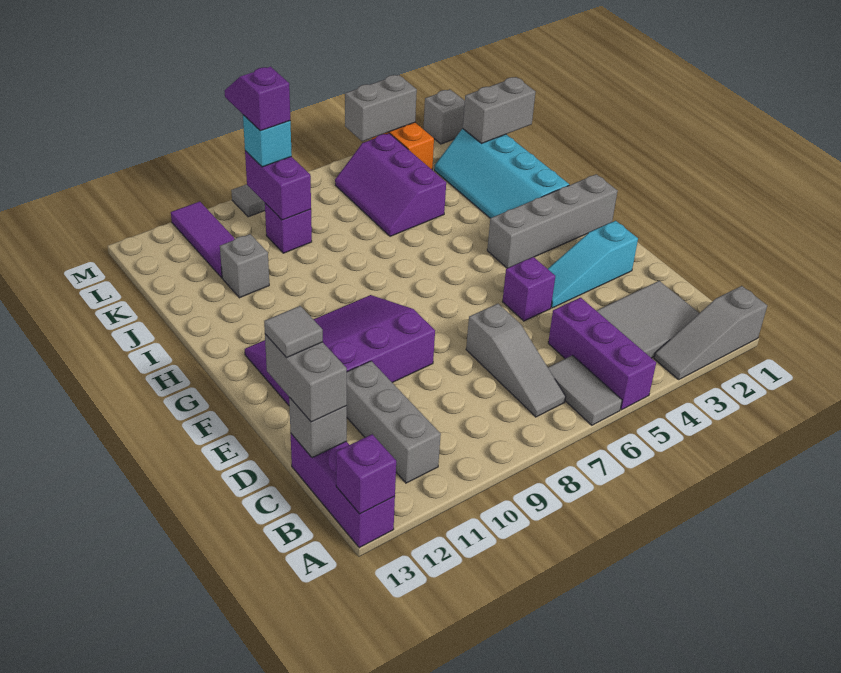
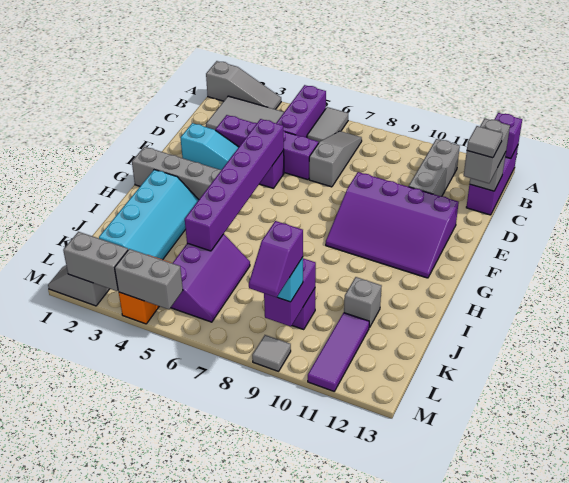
none -> purple brick D3:D6 level 1
none -> purple brick E5:J5 level 2
grey brick K1:K2 level 2 -> grey brick M2:M3 level 2

